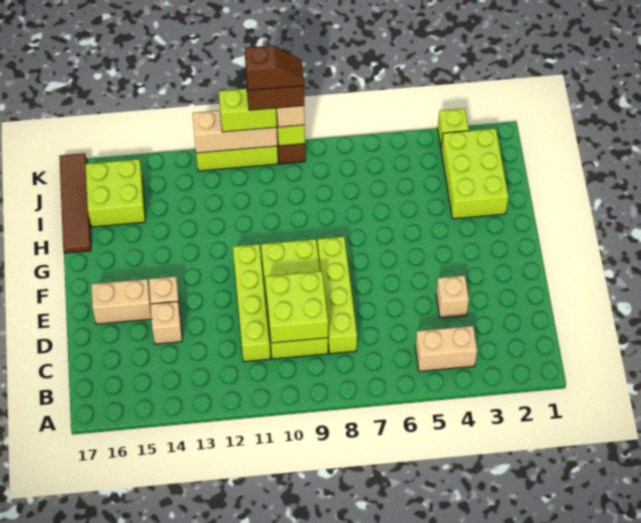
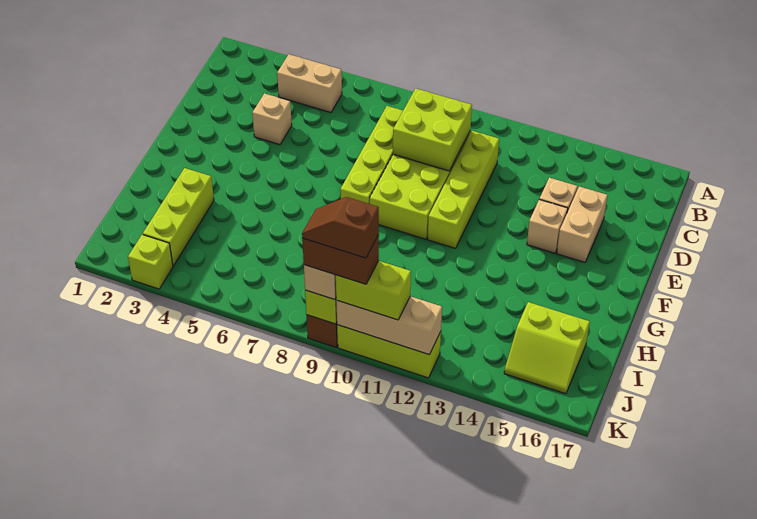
tan brick E15:E16 level 1 -> tan brick D15:E15 level 1
lime brick H2:J3 level 1 -> lime brick H3:J3 level 1
brown tile H17:K17 level 1 -> none
lime brick I15:J16 level 1 -> lime slope I15:J16 level 1 top I

